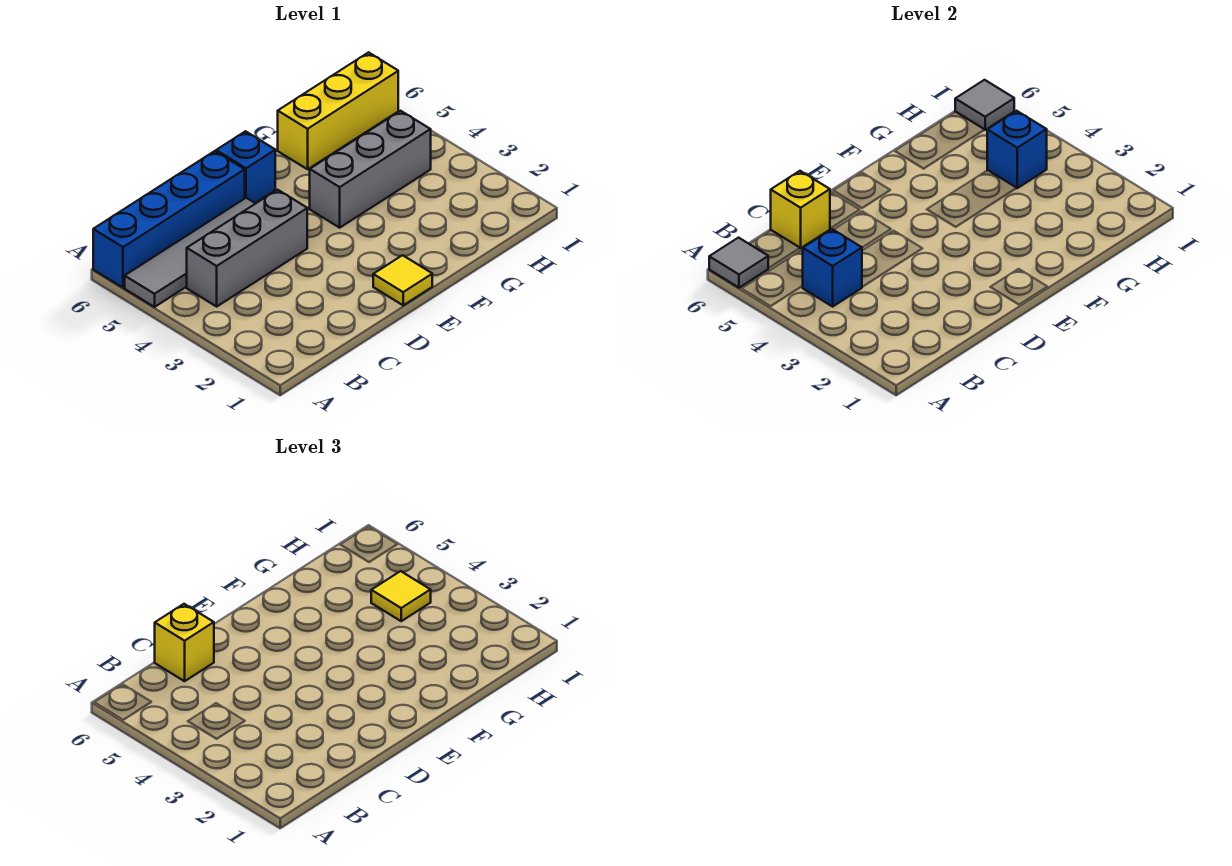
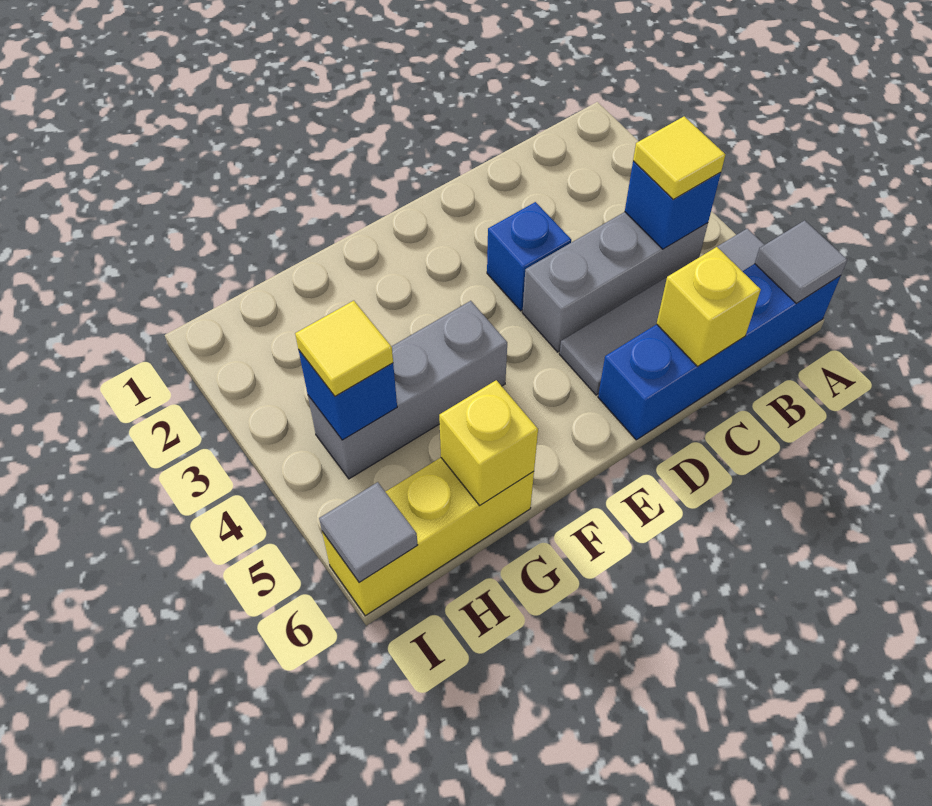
yellow brick C6 level 3 -> yellow brick G6 level 2
yellow tile E1 level 1 -> yellow tile B4 level 3
blue brick E6 level 1 -> blue brick D3 level 1

